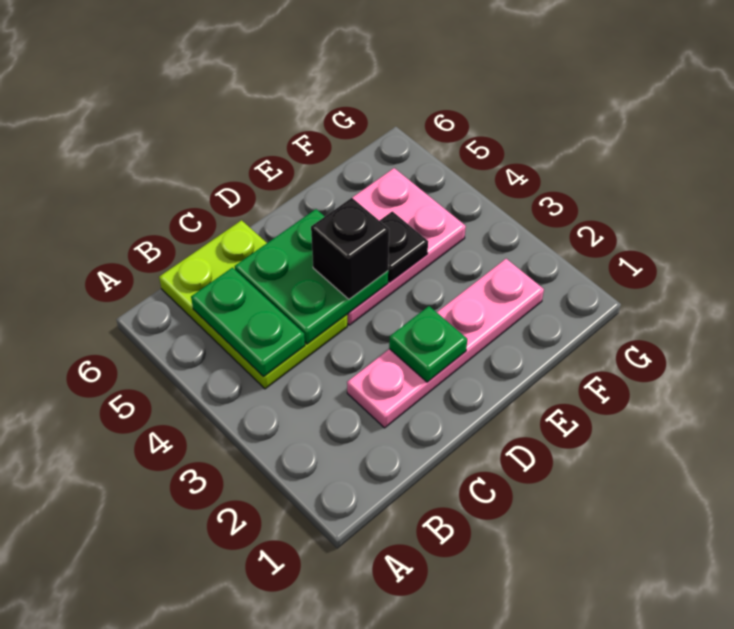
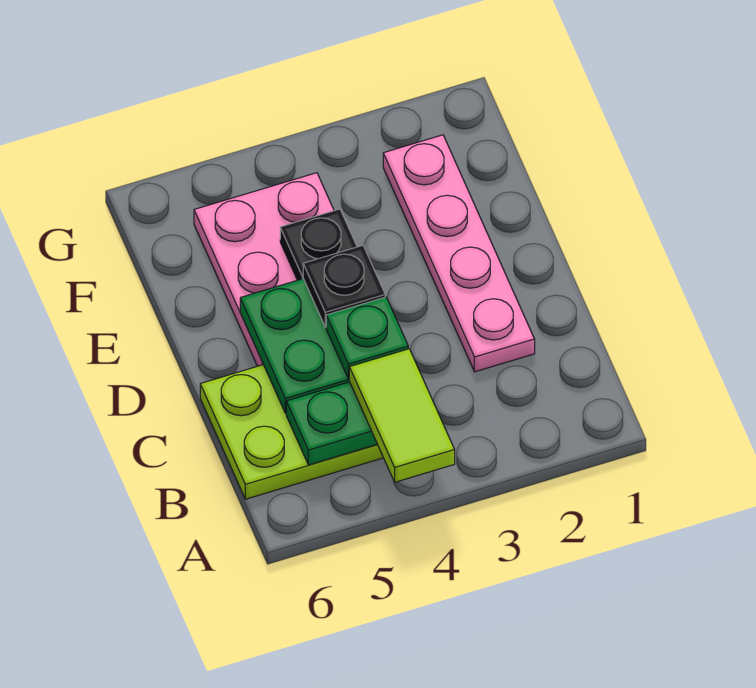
none -> lime tile A4:B4 level 3
green plate D2 level 2 -> green plate C4 level 3
black brick D4 level 3 -> black plate D4 level 3

